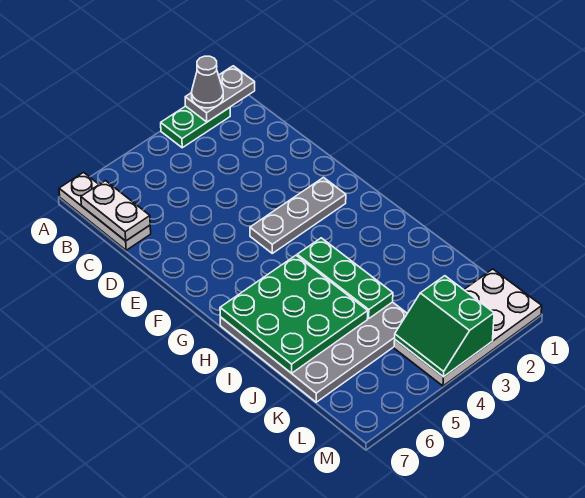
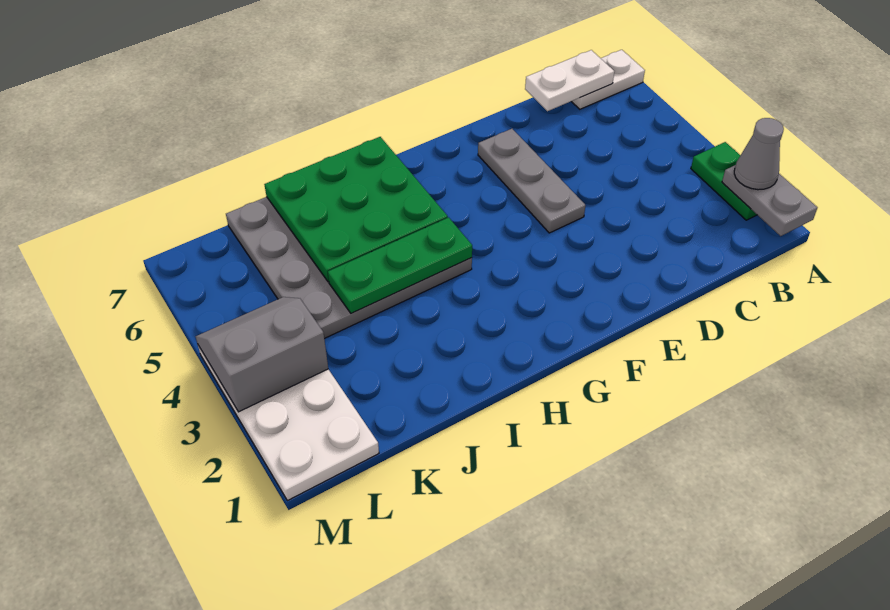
white plate A7:C7 level 1 -> white plate A7:B7 level 1
grey plate F2:F4 level 1 -> grey plate E4:E6 level 1
green slope L3:M4 level 2 top 3 -> grey slope L3:M4 level 2 top 3

